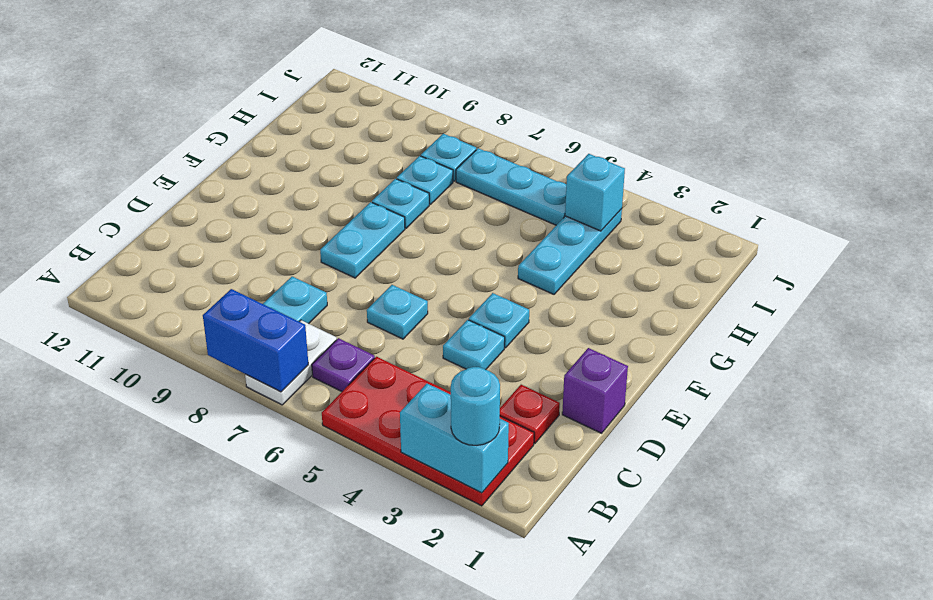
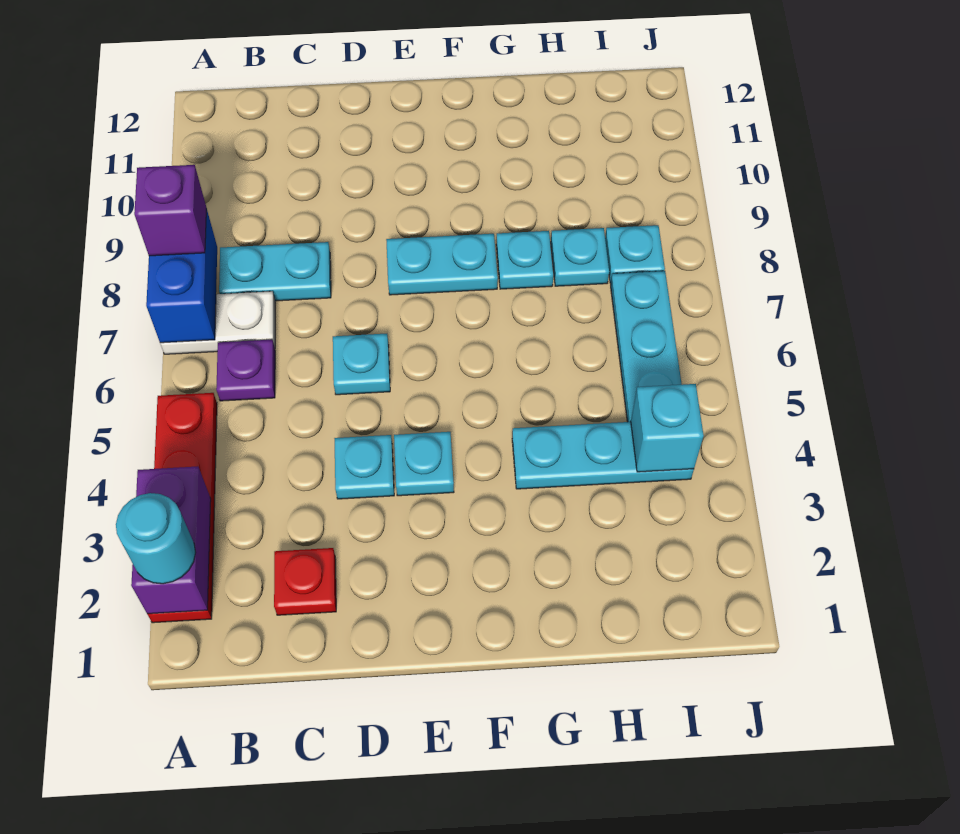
red plate A2:B5 level 1 -> red plate A2:A5 level 1
cyan brick A2:A3 level 2 -> purple brick A2:A3 level 2
purple brick D1 level 1 -> purple brick A8 level 3

